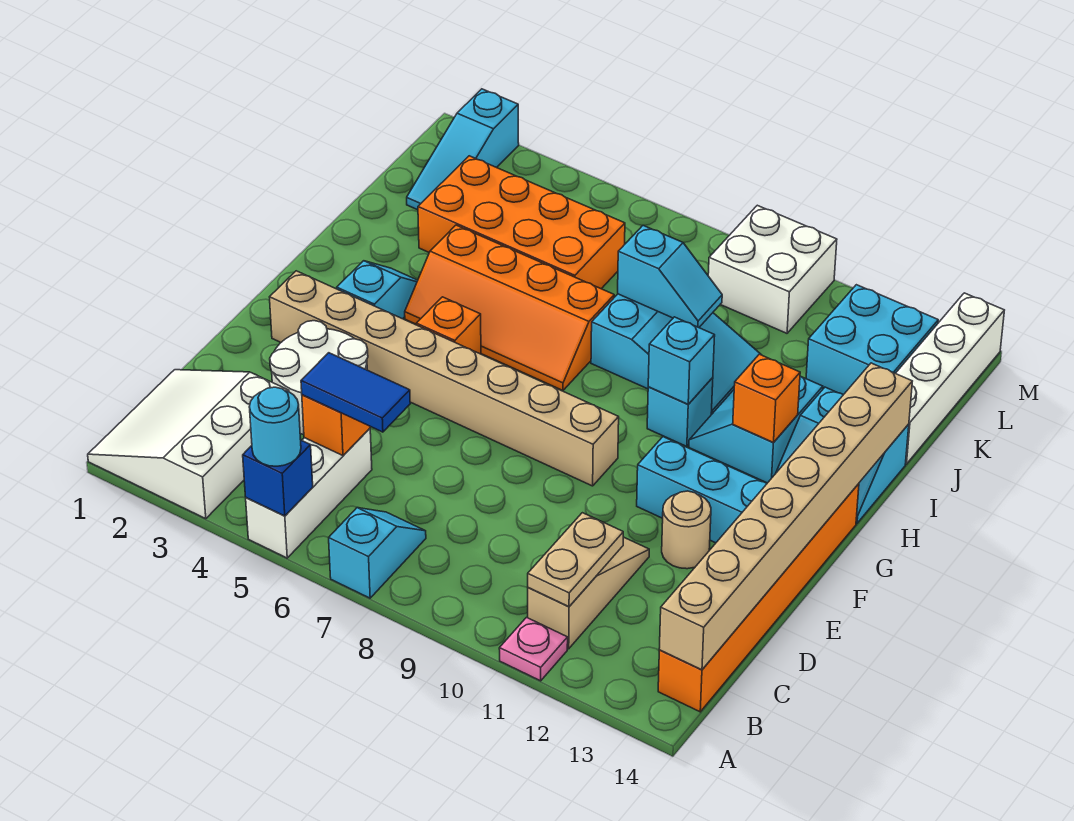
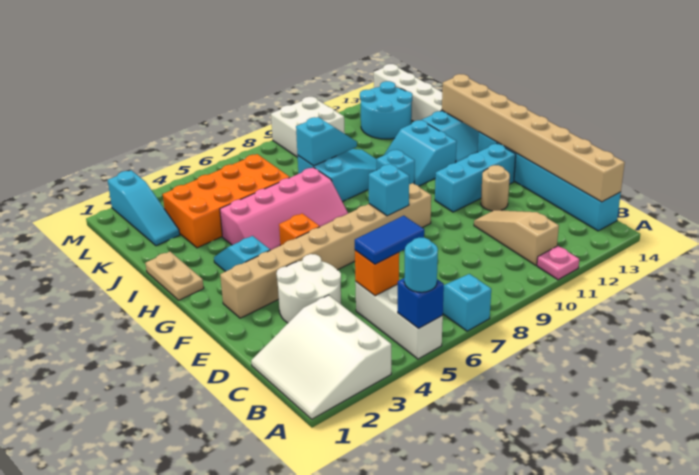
tan plate B11:C11 level 2 -> tan plate H1:I1 level 1
orange brick B14:G14 level 1 -> cyan brick B14:G14 level 1
orange slope H4:I7 level 1 top I -> pink slope H4:I7 level 1 top I
cyan brick H10 level 2 -> cyan brick F8 level 2
orange brick H12 level 2 -> none
cyan brick K12:L13 level 1 -> cyan round brick K12:L13 level 1

